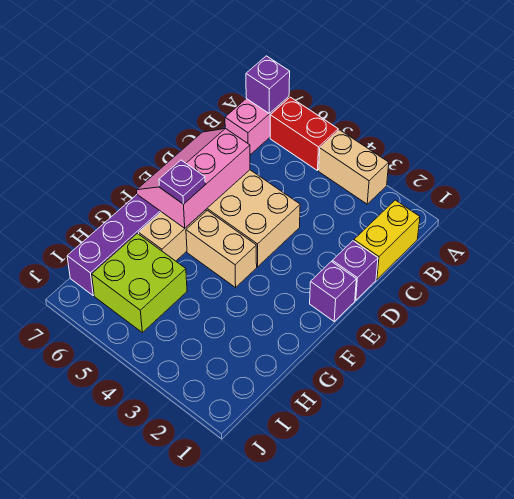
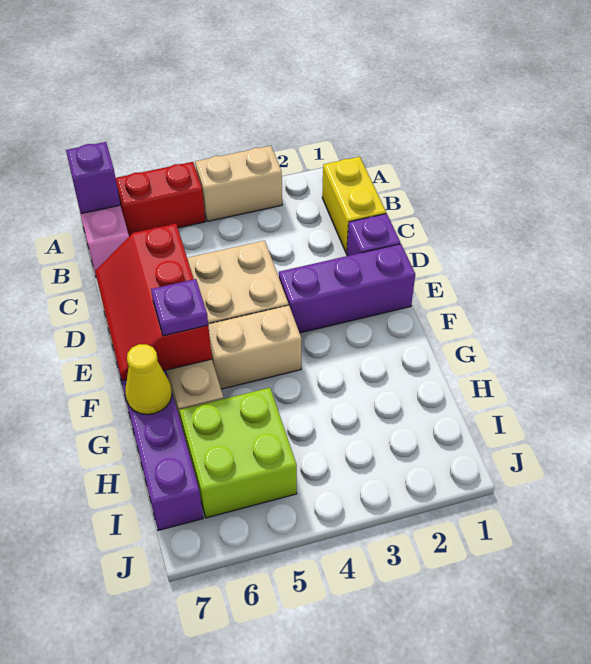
pink slope D6:F7 level 2 top 6 -> red slope D6:F7 level 2 top 6
purple brick E1 level 1 -> purple brick E1:E3 level 1
none -> yellow cone G7 level 2

